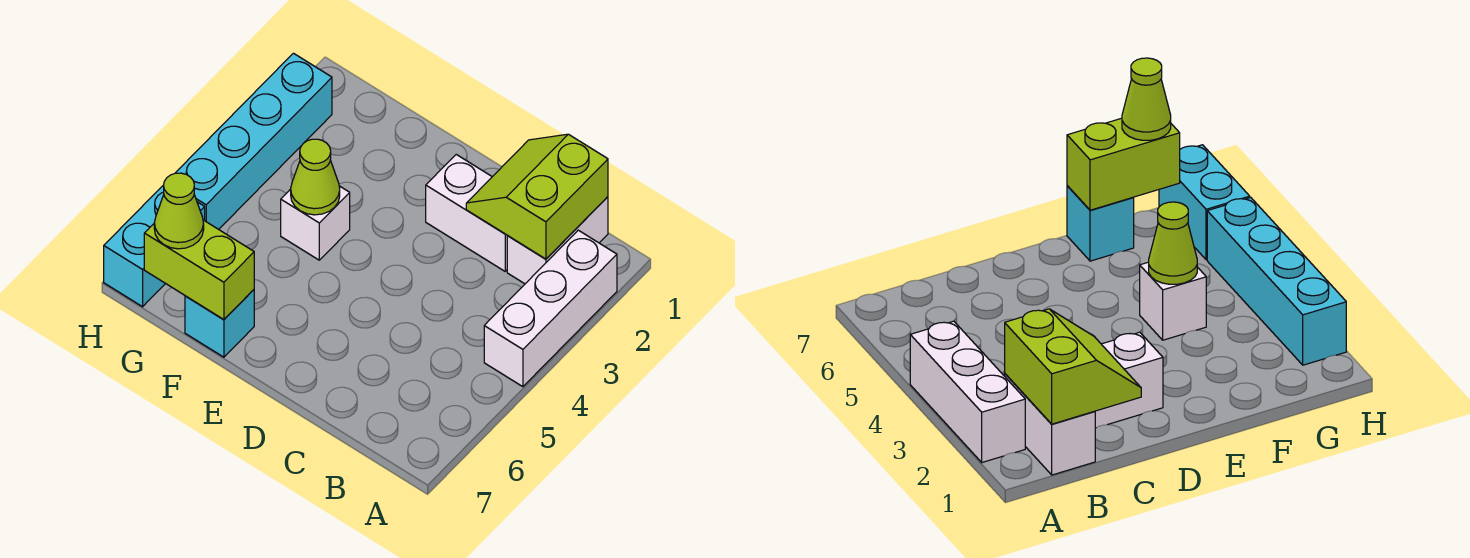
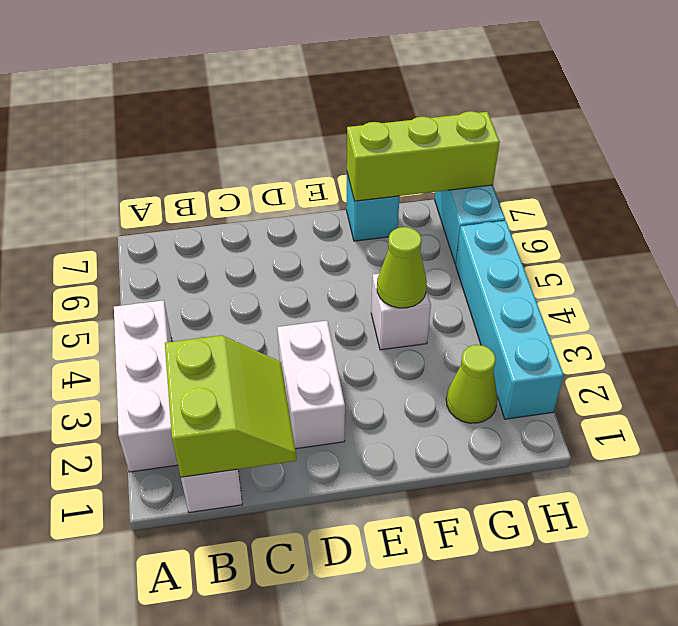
white brick C2:D2 level 1 -> white brick D2:D3 level 1
lime brick F7:G7 level 2 -> lime brick F7:H7 level 2
lime cone G7 level 3 -> lime cone G2 level 1

